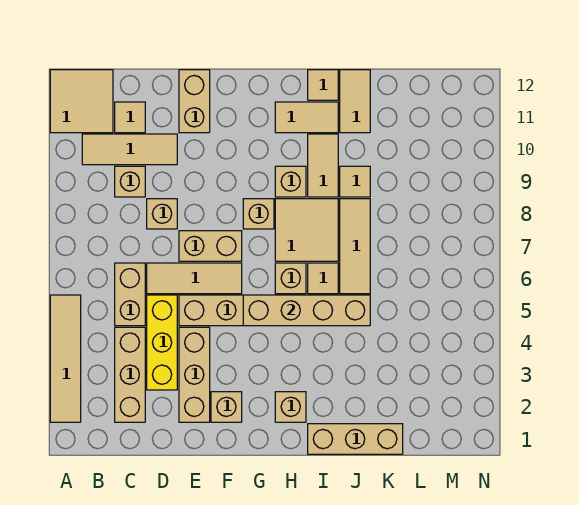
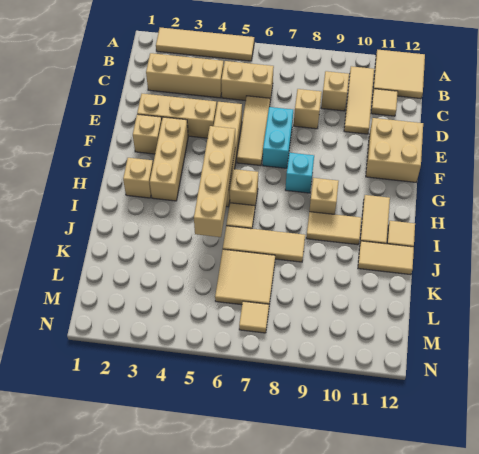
yellow brick D3:D5 level 1 -> none
tan brick E7:F7 level 1 -> cyan brick E7:F7 level 1
tan brick E11:E12 level 1 -> tan brick E11:F12 level 1
tan brick G8 level 1 -> cyan brick G8 level 1
tan tile H7:I8 level 1 -> tan tile K6:L7 level 1
tan brick I1:K1 level 1 -> tan brick F3:H3 level 1
tan tile J9 level 1 -> tan tile M7 level 1

